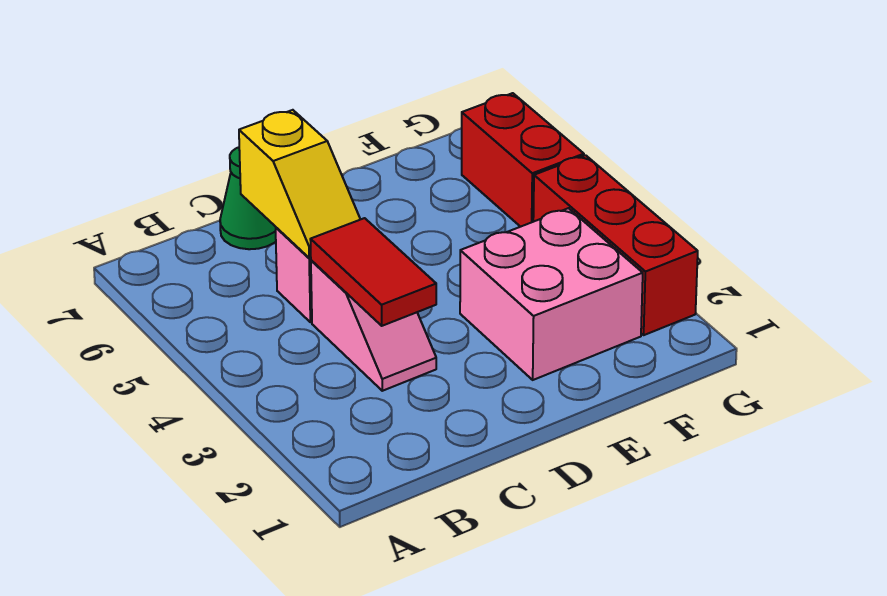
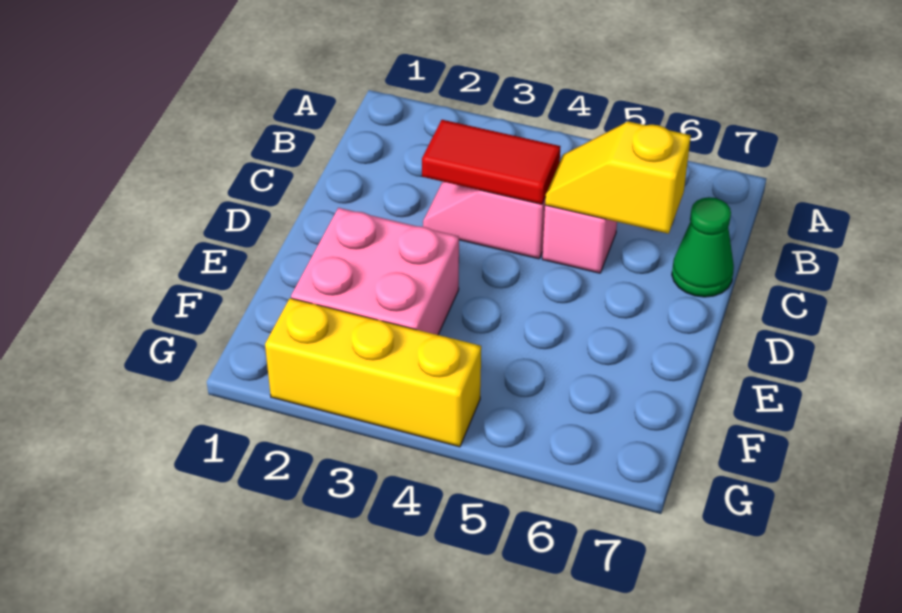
red brick G2:G4 level 1 -> yellow brick G2:G4 level 1
red brick G5:G6 level 1 -> none

